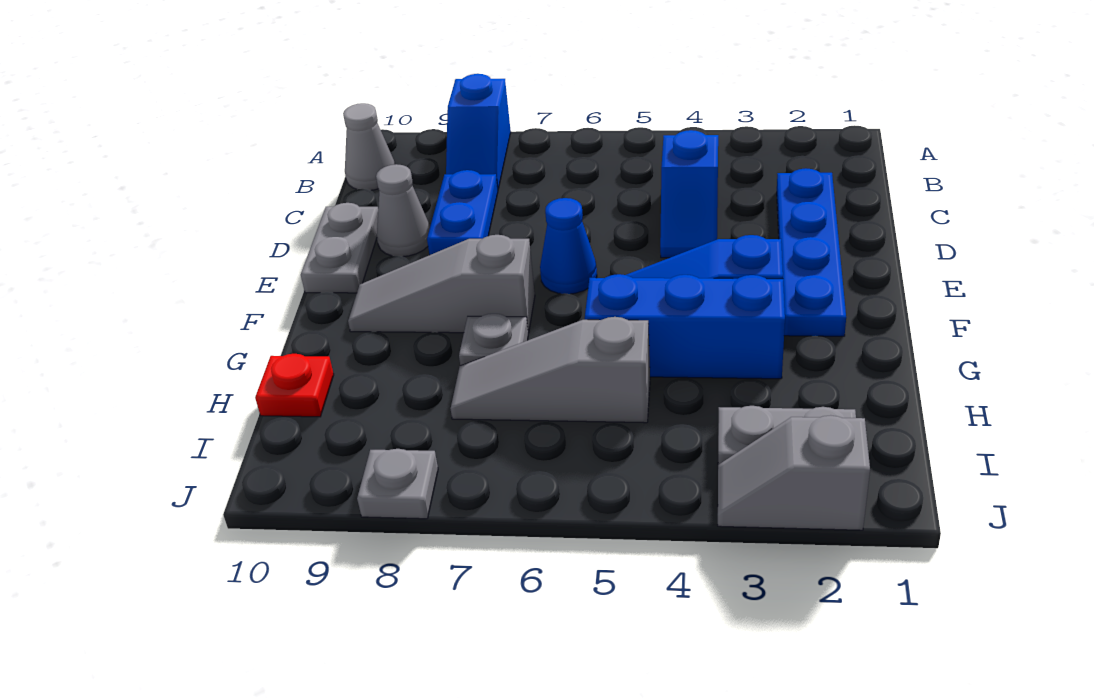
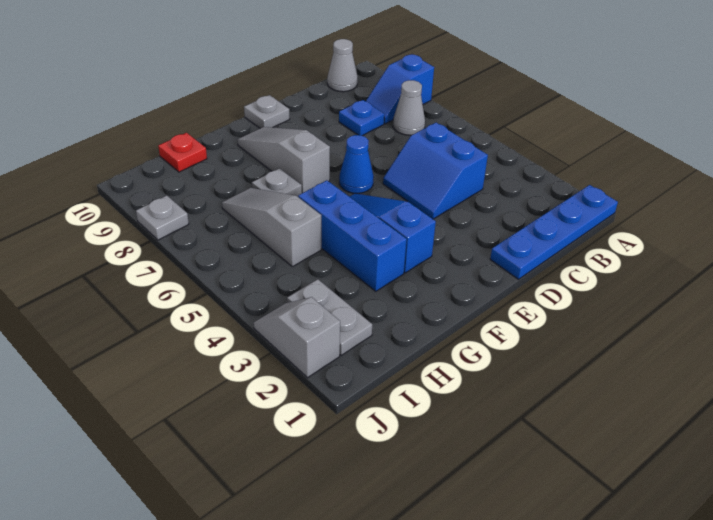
blue plate C2:F2 level 1 -> blue plate A1:D1 level 1
blue slope C4:D4 level 1 top C -> blue slope C4:D5 level 1 top C
blue plate C8:D8 level 1 -> blue plate C8 level 1
grey cone D9 level 1 -> grey cone B7 level 1
grey plate D10:E10 level 1 -> grey plate E10 level 1

